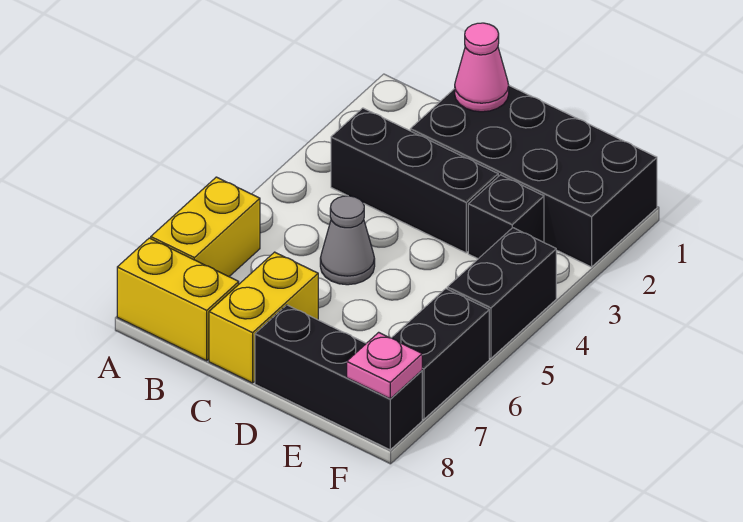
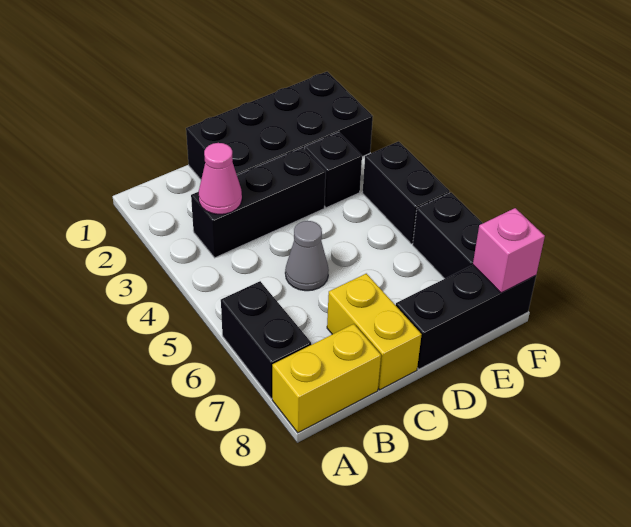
yellow brick A6:A7 level 1 -> black brick A6:A7 level 1
pink cone C1 level 2 -> pink cone B3 level 2
pink plate F8 level 2 -> pink brick F8 level 2

